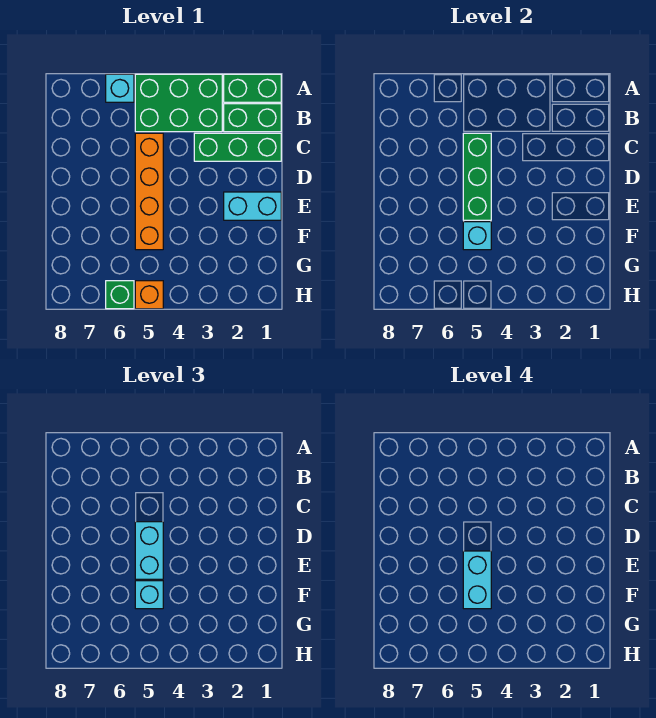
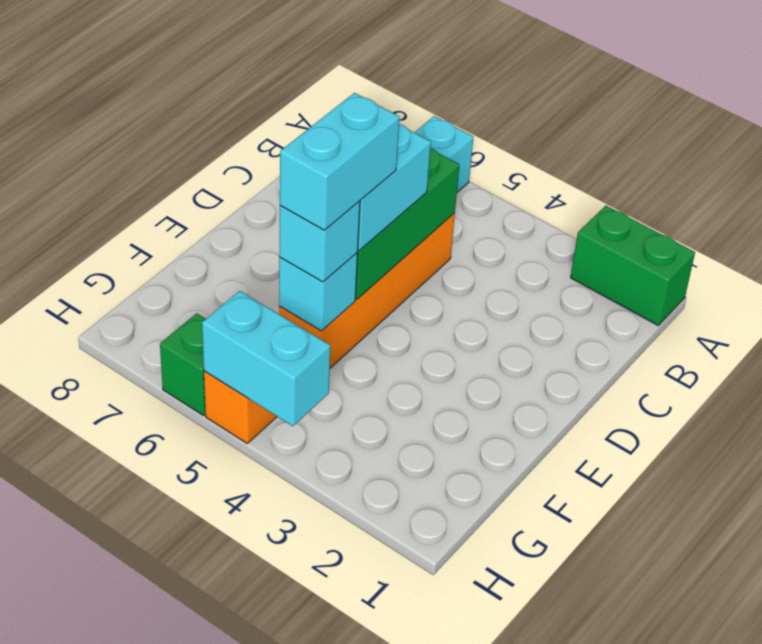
green brick A3:B5 level 1 -> none
green brick B1:B2 level 1 -> none
green brick C1:C3 level 1 -> none
cyan brick E1:E2 level 1 -> cyan brick H4:H5 level 2

